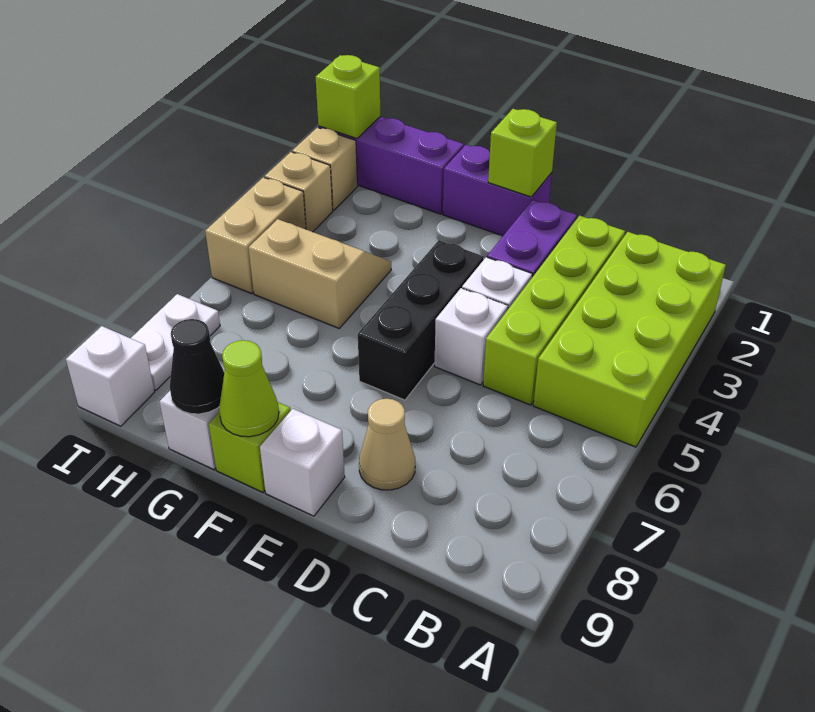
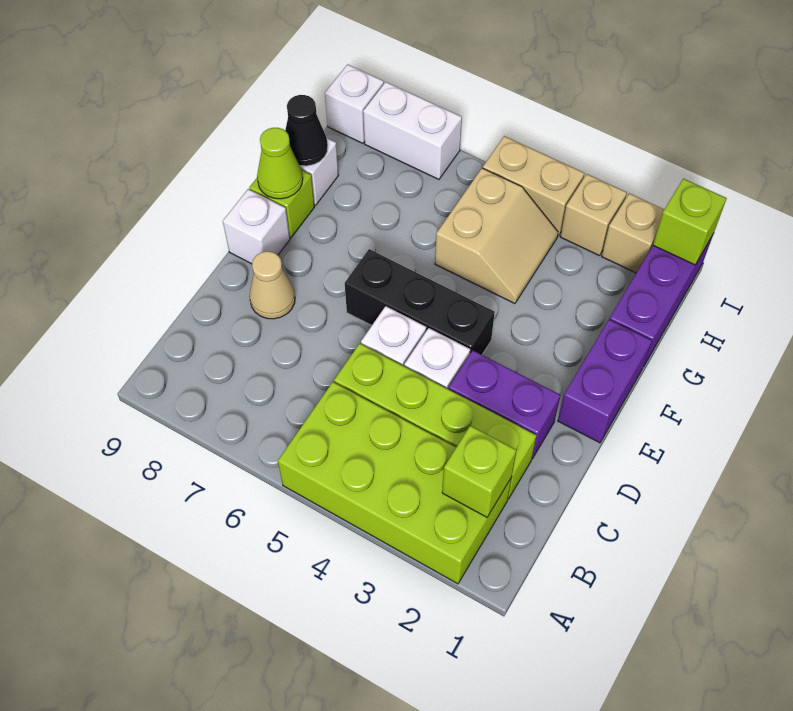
lime brick E1 level 2 -> lime brick B2 level 2
white plate I7:I8 level 1 -> white brick I7:I8 level 1

